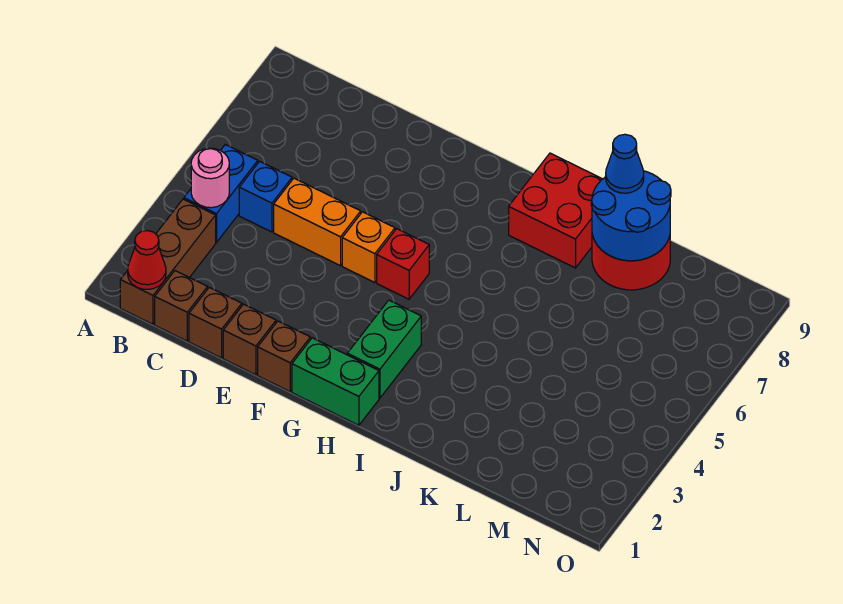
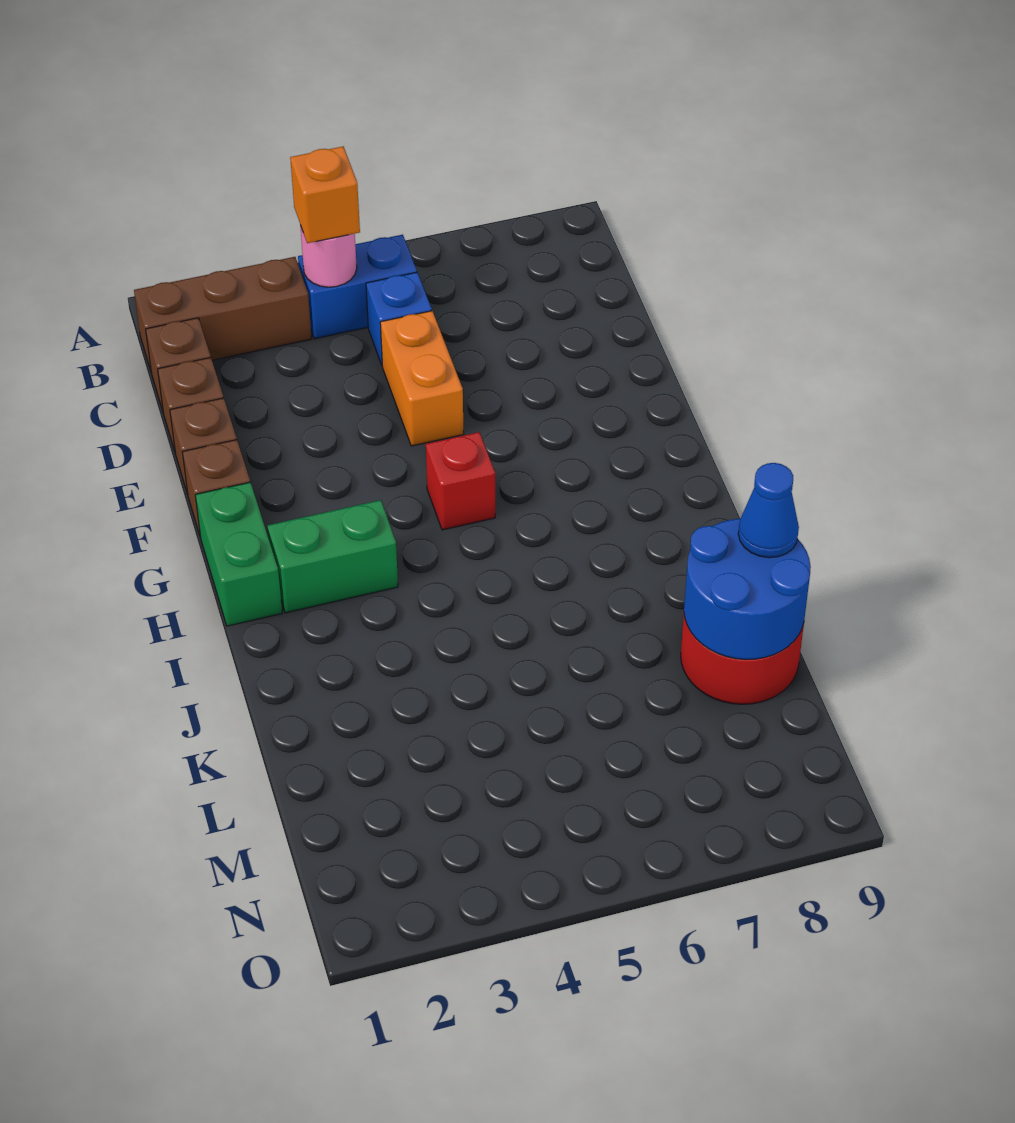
red cone B1 level 2 -> none
orange brick F5 level 1 -> orange brick B4 level 3
red brick I8:J9 level 1 -> none

